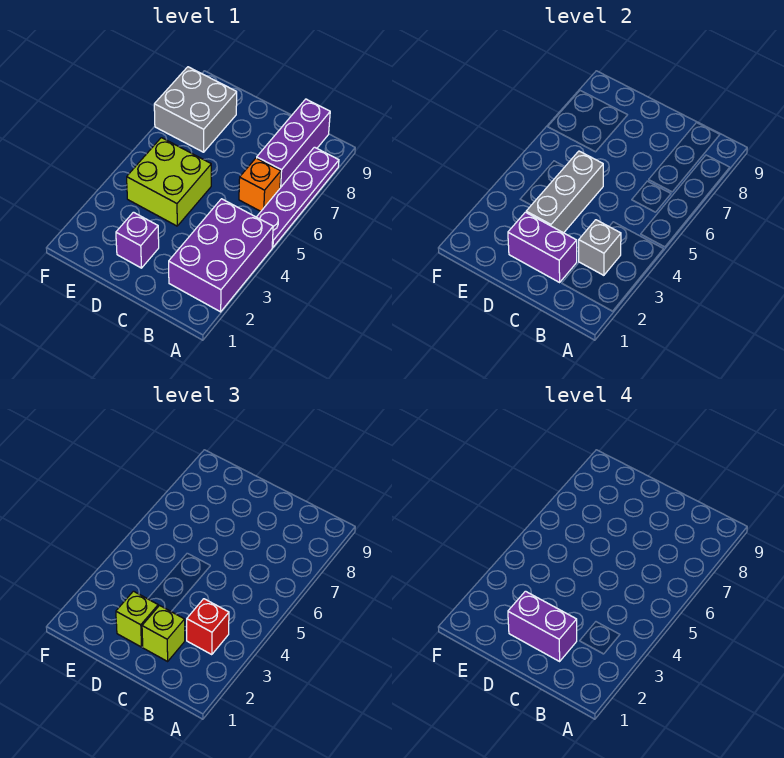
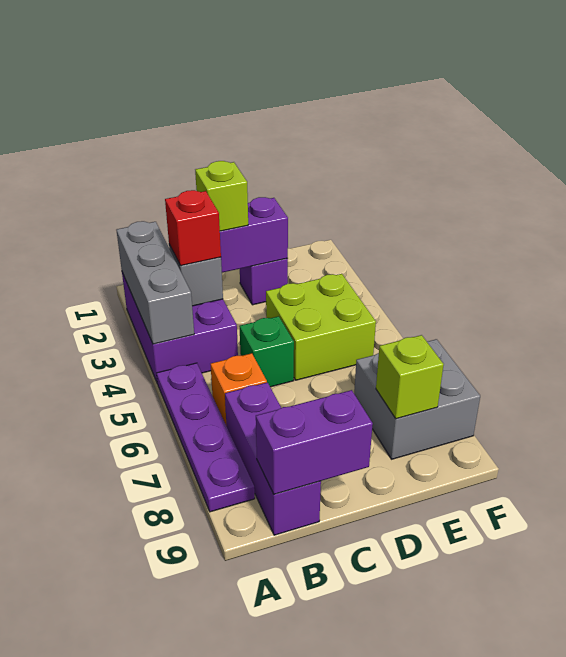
purple brick C2:D2 level 4 -> purple brick B9:C9 level 2
none -> green brick C5 level 1
lime brick D2 level 3 -> lime brick E8 level 2
grey brick D3:D5 level 2 -> grey brick A2:A4 level 2

